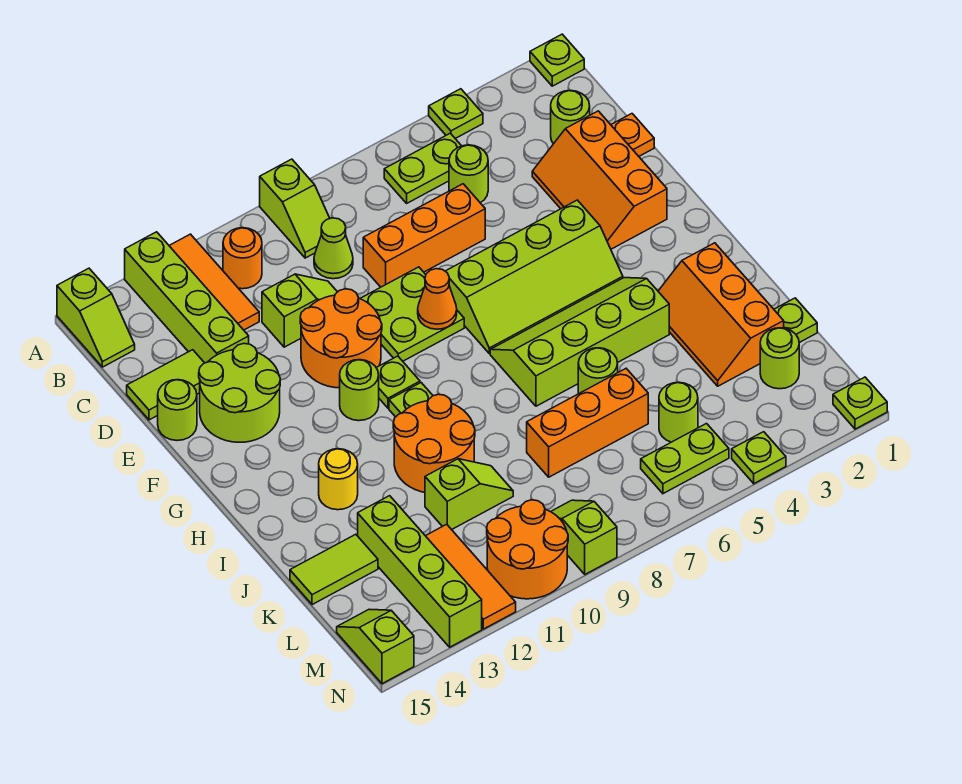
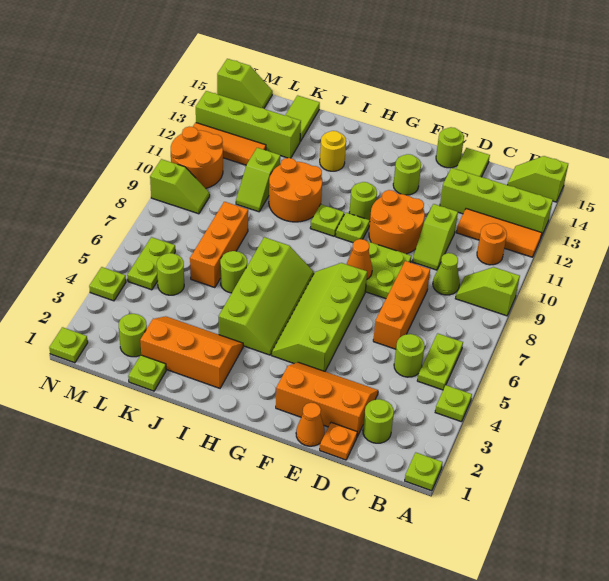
none -> orange cone E1 level 1
lime round brick E13:F14 level 1 -> lime round brick F13 level 1

